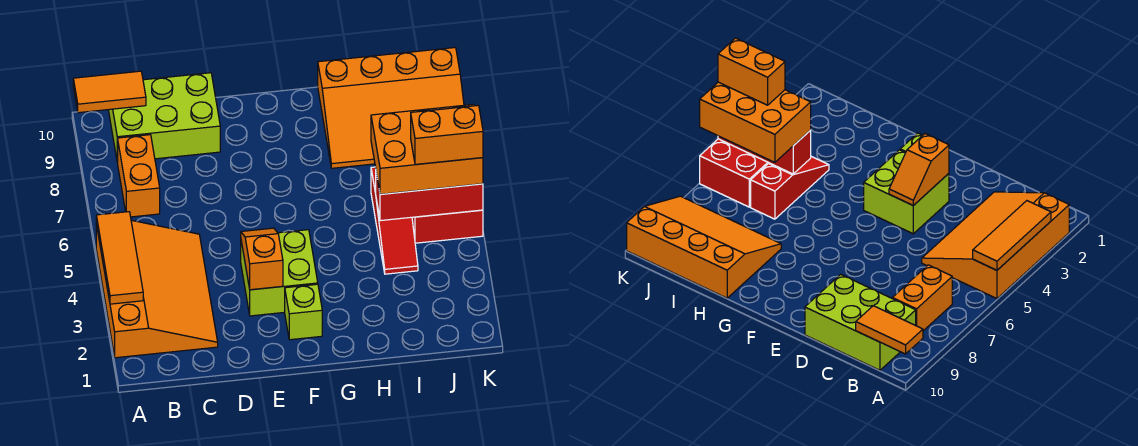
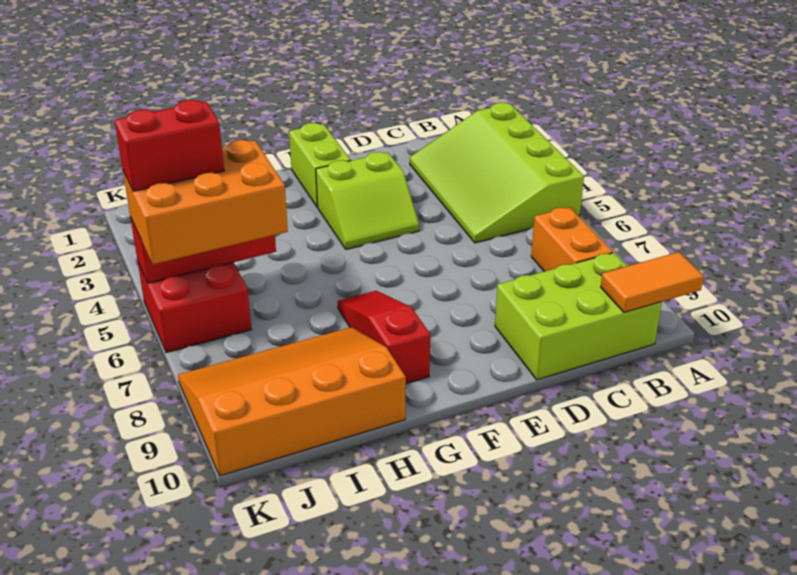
orange slope A2:C5 level 1 top A -> lime slope A2:C5 level 1 top A
orange tile A3:A5 level 2 -> none
lime brick E3:F4 level 1 -> lime slope E3:F4 level 1 top 3
orange slope E3:E4 level 2 top 3 -> none
lime brick F2 level 1 -> lime brick F1:F2 level 1
red slope I4:I6 level 1 top 6 -> red slope G7:G9 level 1 top 9
orange brick J5:K5 level 4 -> red brick J5:K5 level 4

